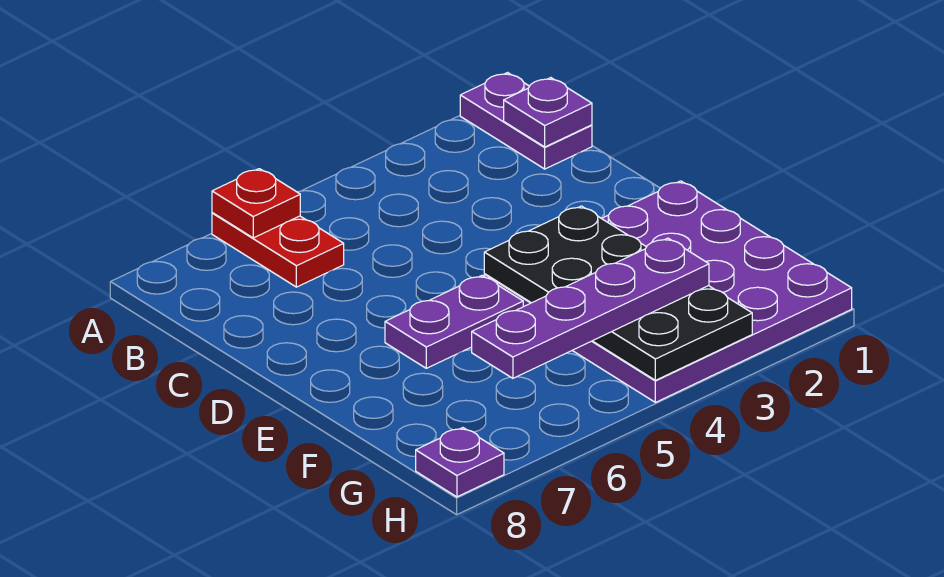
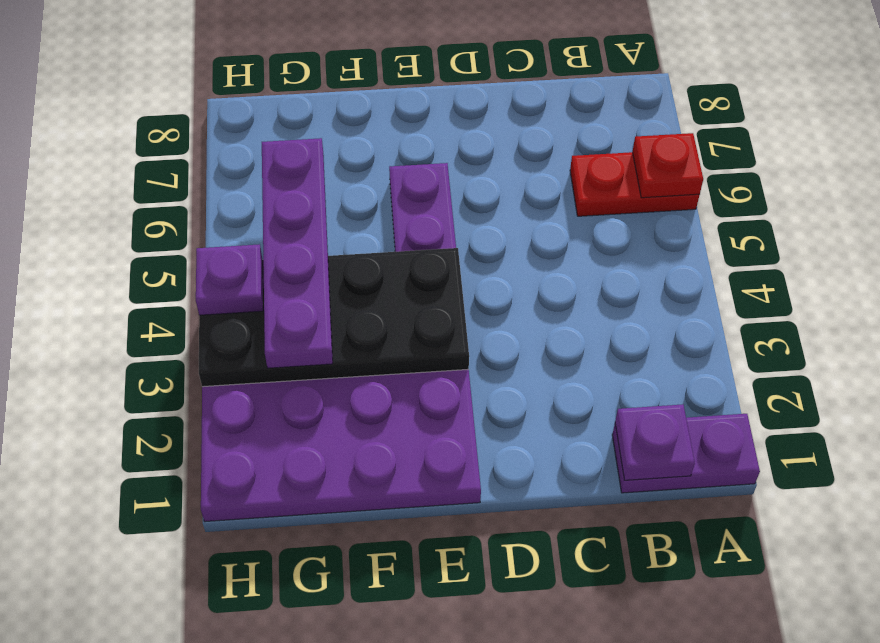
purple plate H8 level 1 -> purple plate H4 level 3

